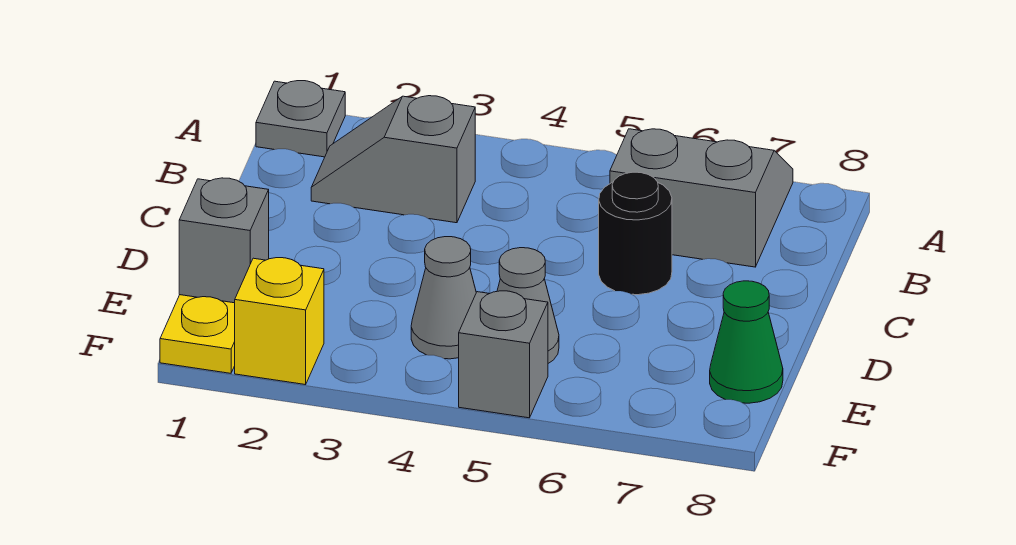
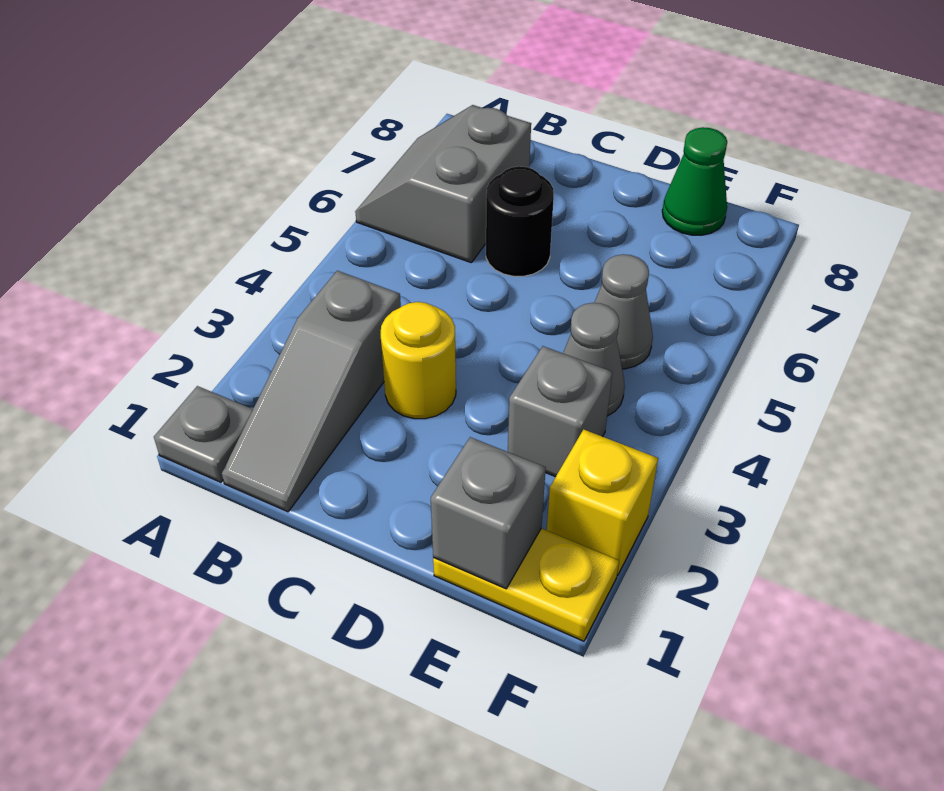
grey slope B2:B3 level 1 top 3 -> grey slope B1:B3 level 1 top 3
none -> yellow round brick C3 level 1
grey brick F5 level 1 -> grey brick E3 level 1

